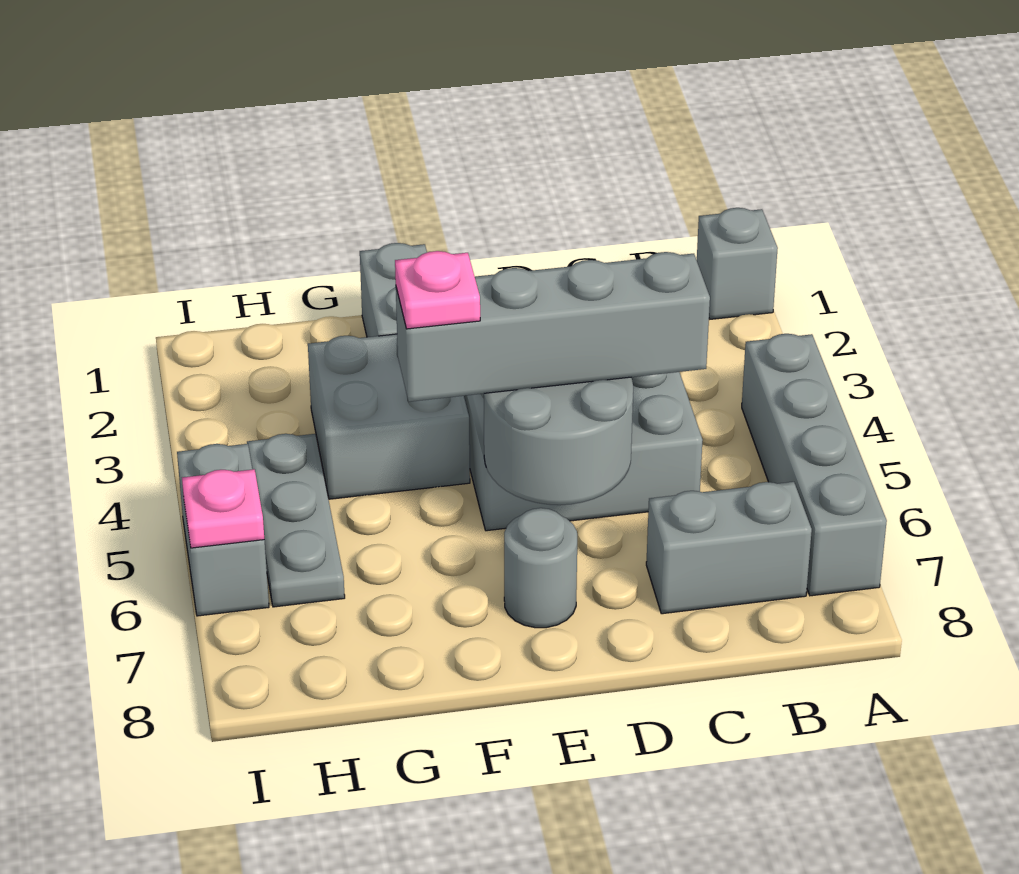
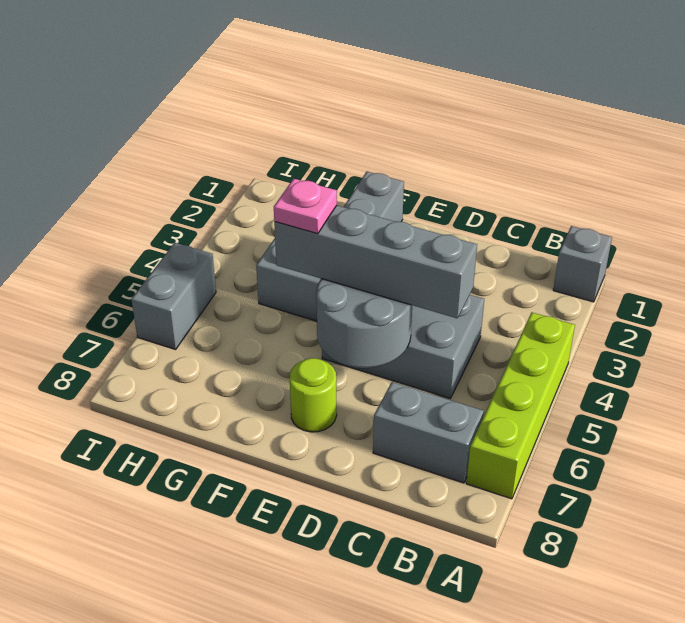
grey brick A4:A7 level 1 -> lime brick A4:A7 level 1
grey round brick E7 level 1 -> lime round brick E7 level 1
grey plate H4:H6 level 1 -> none
pink plate I6 level 2 -> none

